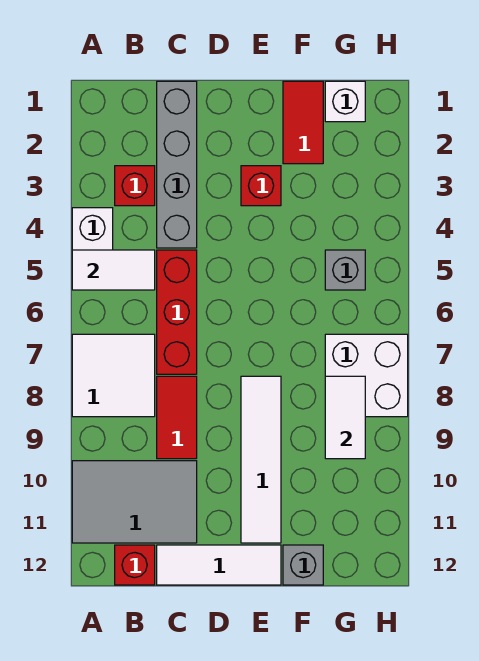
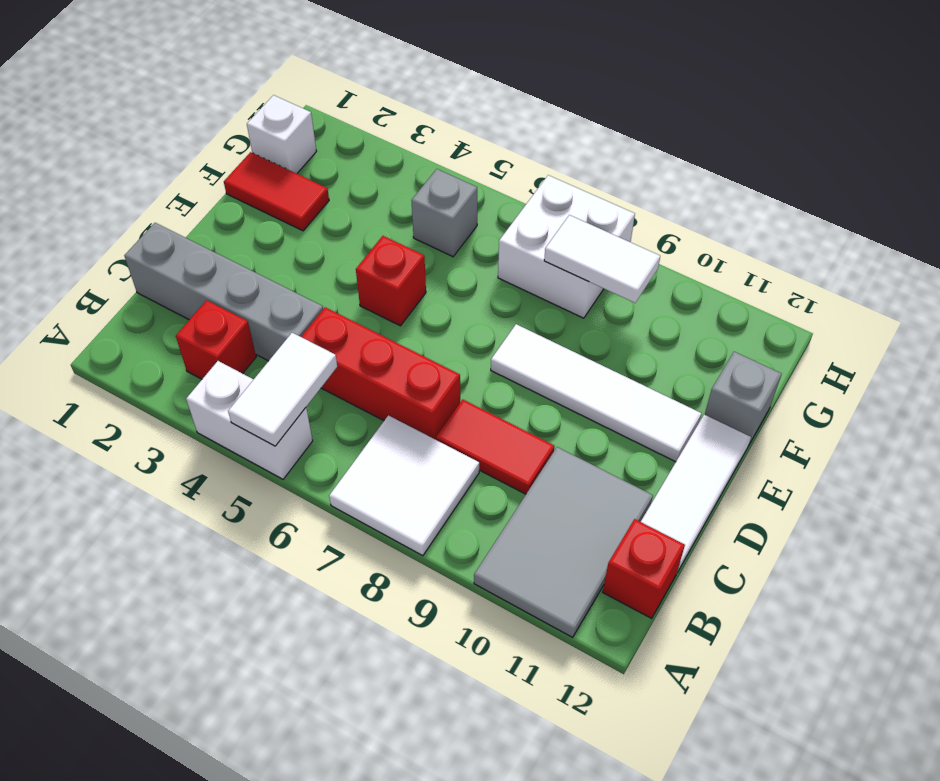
red brick E3 level 1 -> red brick E5 level 1

